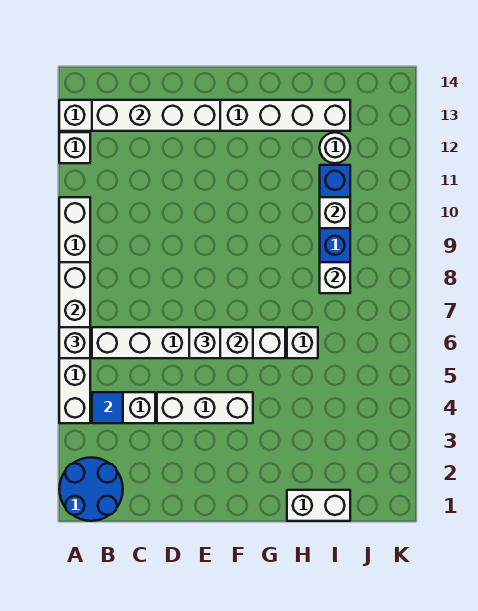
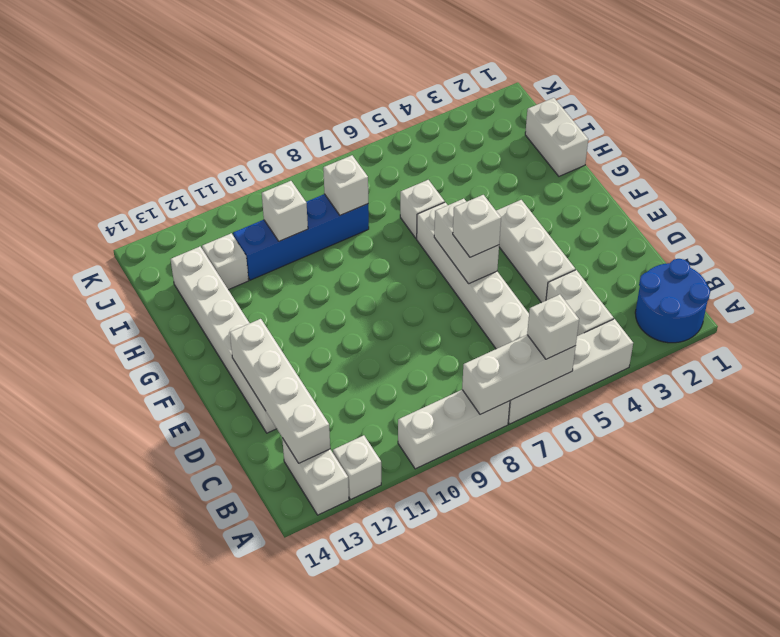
blue tile B4 level 2 -> none
white round brick I12 level 1 -> white brick I12 level 1

